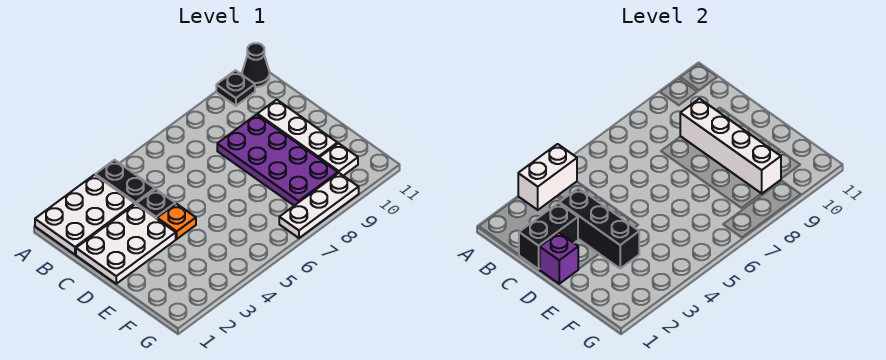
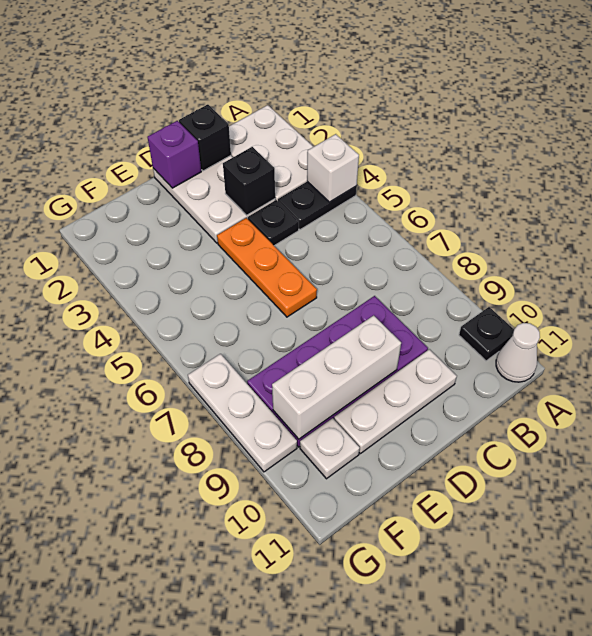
white brick A3:A4 level 2 -> white brick A4 level 2
black cone A11 level 1 -> white cone A11 level 1
black brick C1:C2 level 2 -> black brick C1 level 2
black brick C3:E3 level 2 -> black brick C3 level 2
white brick C9:F9 level 2 -> white brick D9:F9 level 2
orange plate D4 level 1 -> orange plate D4:D6 level 1

